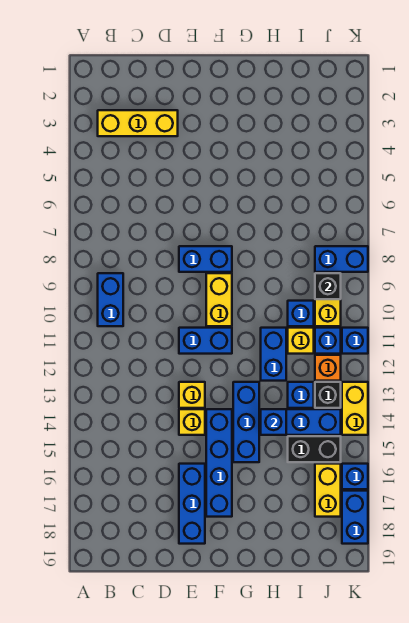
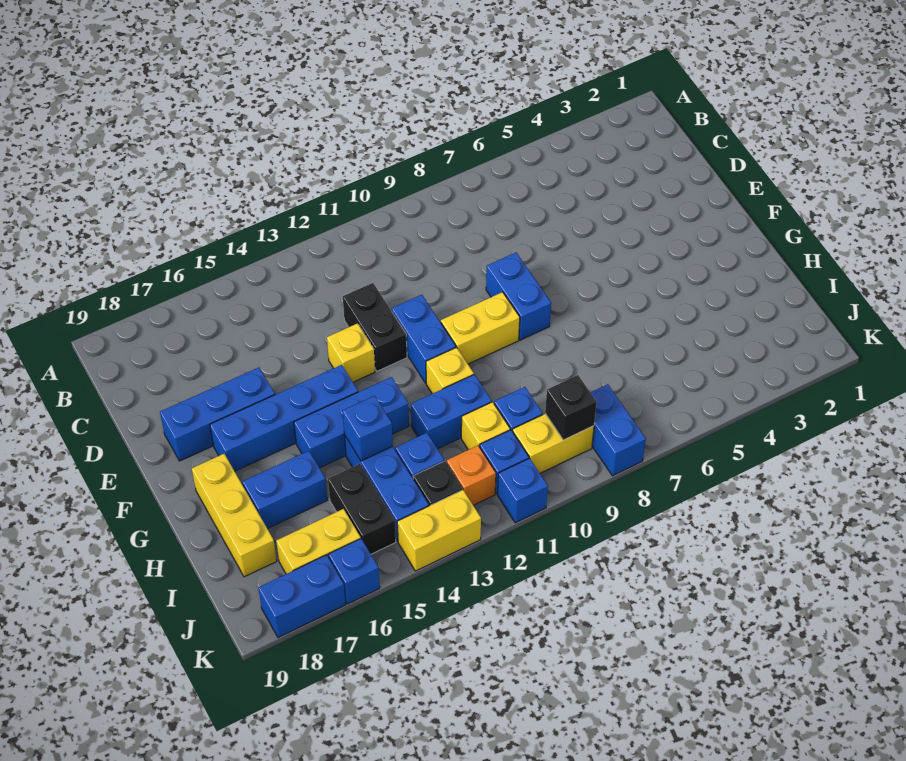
yellow brick B3:D3 level 1 -> yellow brick G18:I18 level 1
blue brick B9:B10 level 1 -> blue brick H16:H17 level 1
none -> black brick D12:E12 level 1
yellow brick E14 level 1 -> yellow brick G11 level 1

